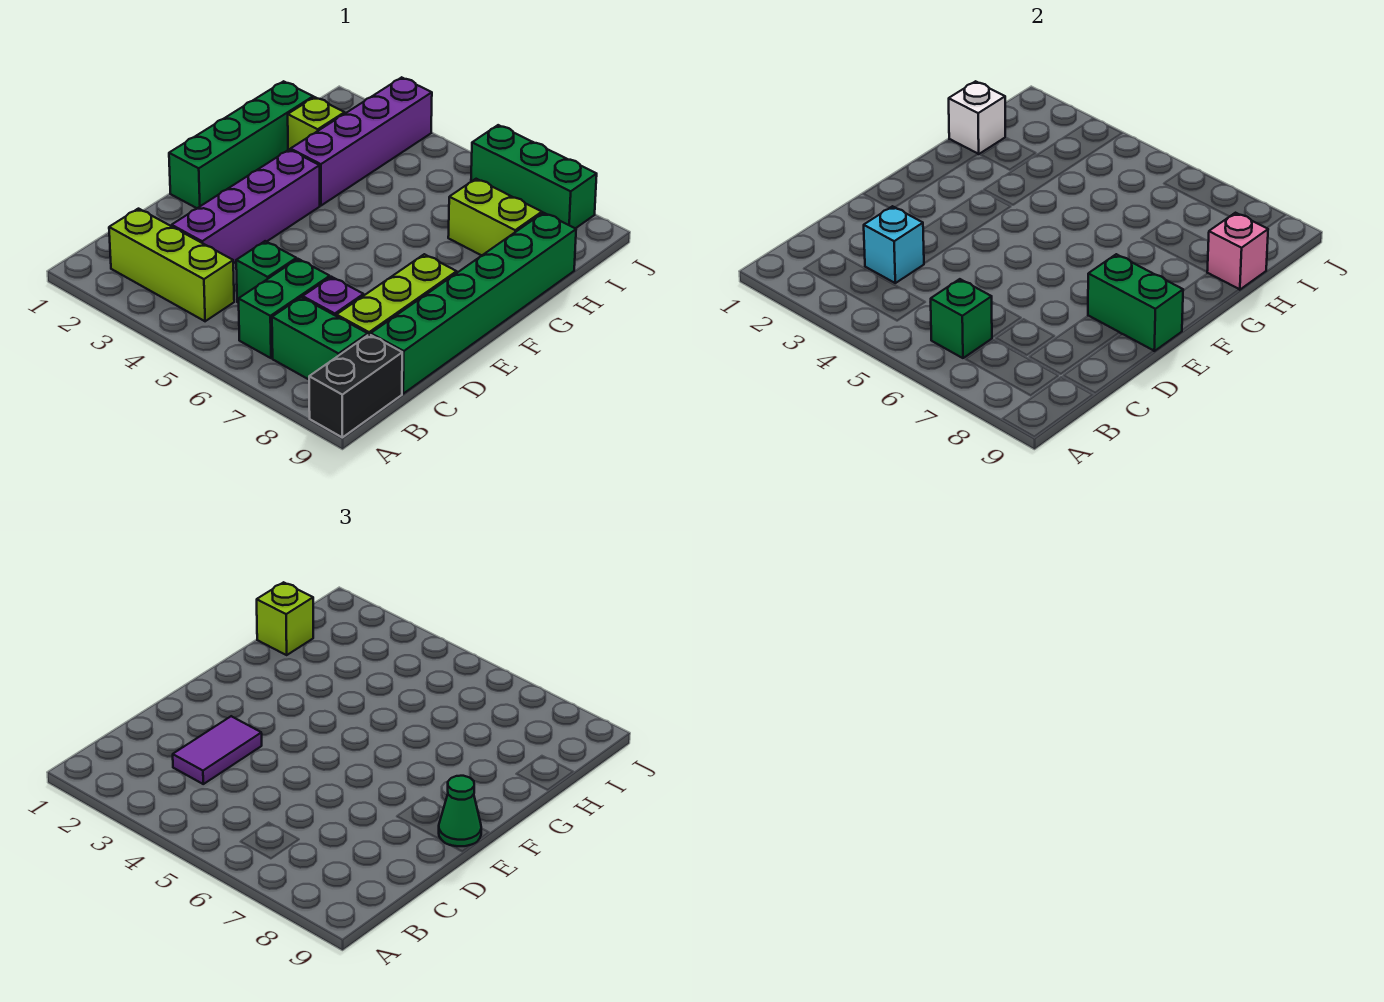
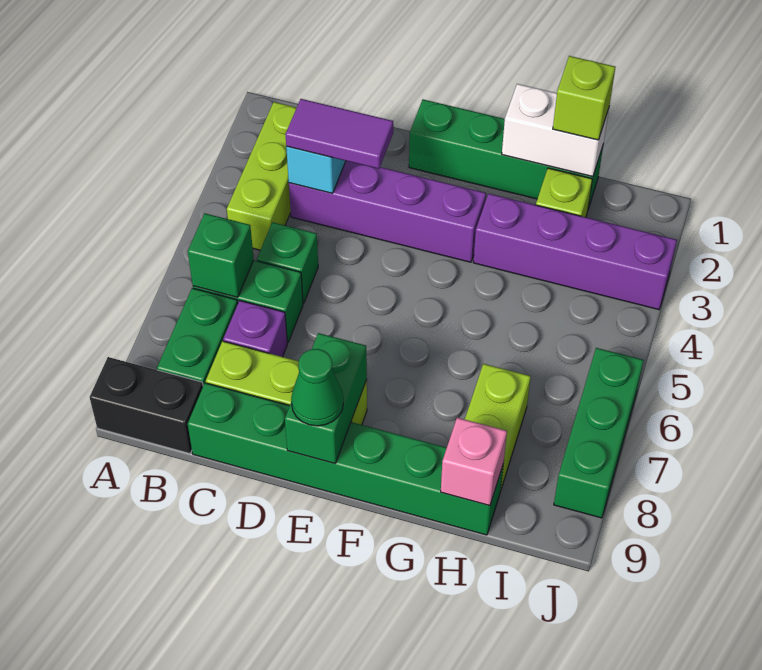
white brick H1 level 2 -> white brick G1:H1 level 2

